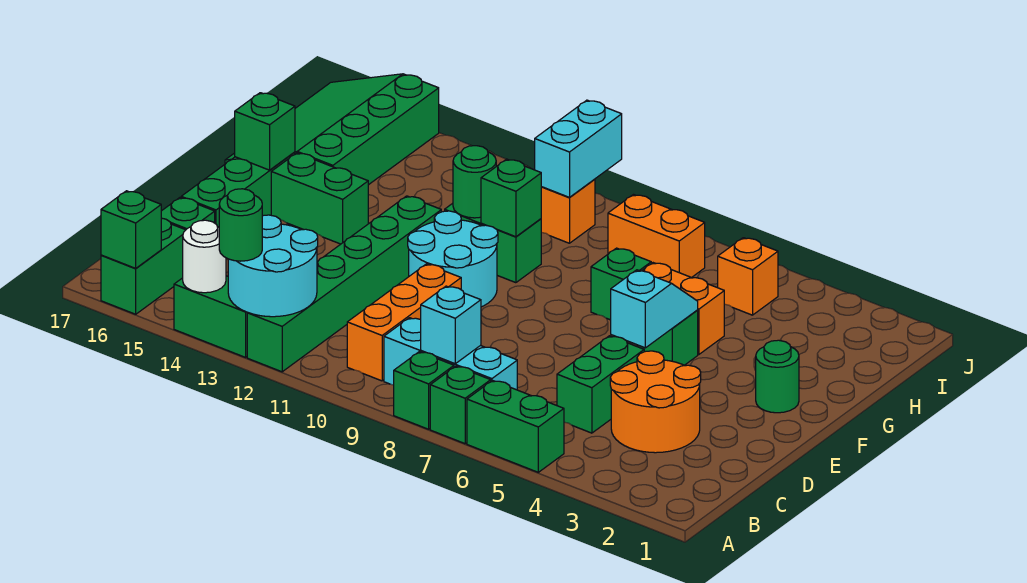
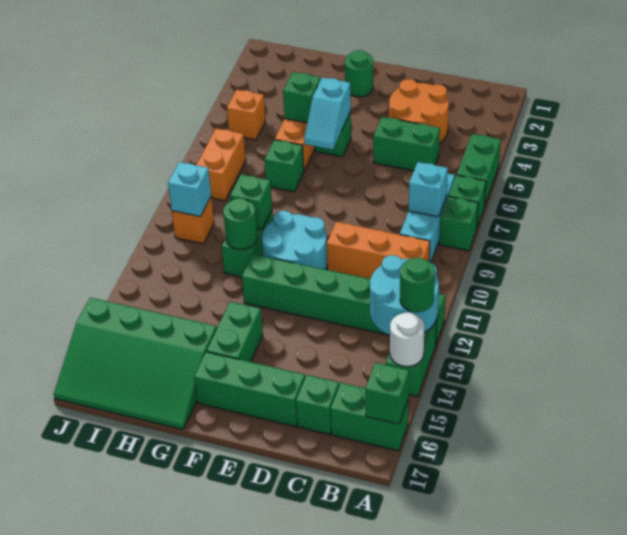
cyan slope E5:F5 level 2 top E -> cyan slope F5:F6 level 2 top 5
green brick F16 level 2 -> green brick G5 level 2
cyan brick I10:J10 level 2 -> cyan brick I10 level 2

